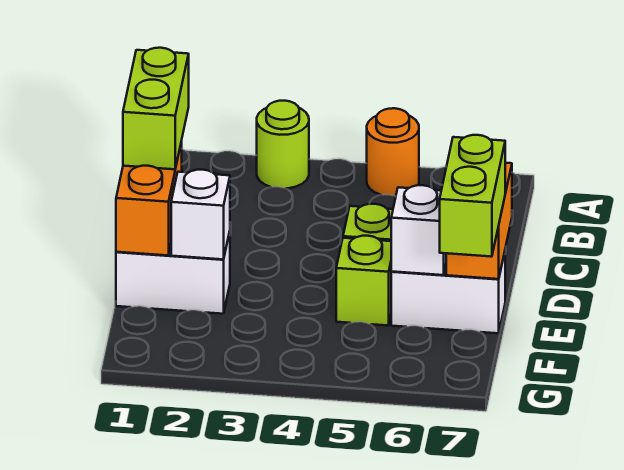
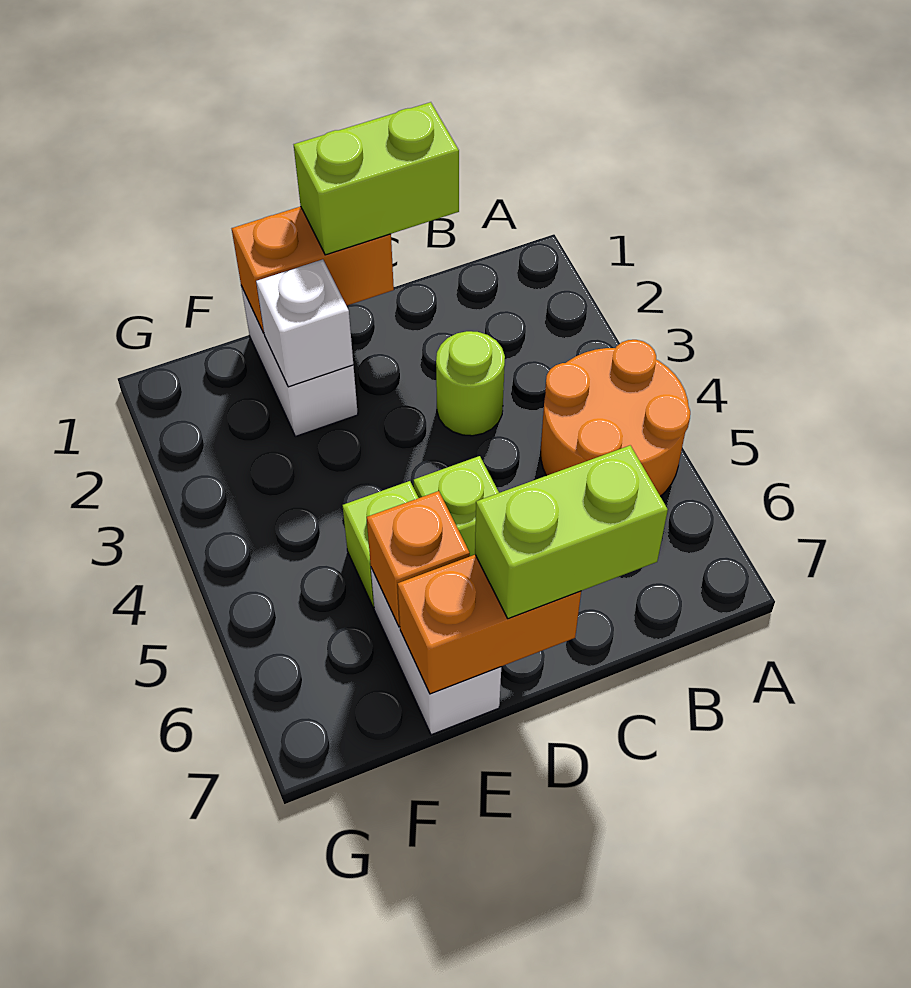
lime round brick A3 level 1 -> lime round brick C3 level 1
orange round brick A5 level 1 -> orange round brick A4:B5 level 1
white brick E6 level 2 -> orange brick E6 level 2
lime brick E7:F7 level 3 -> lime brick C7:D7 level 3

